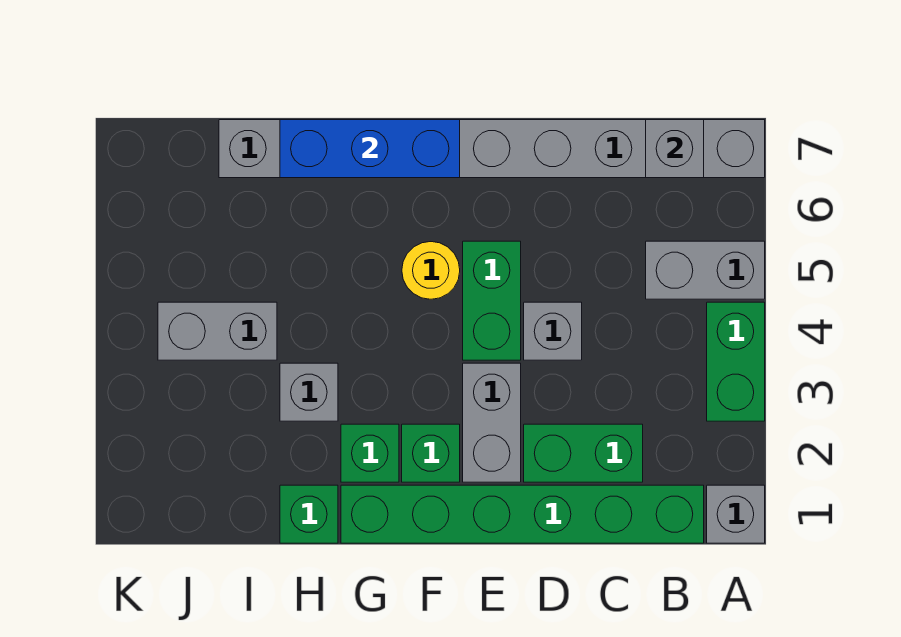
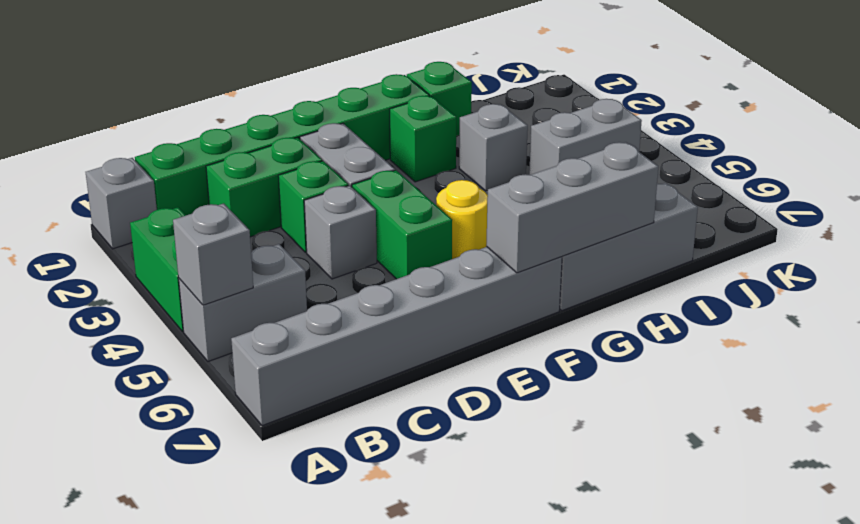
grey brick B7 level 2 -> grey brick A5 level 2
green brick F2 level 1 -> green brick D3 level 1
blue brick F7:H7 level 2 -> grey brick F7:H7 level 2

